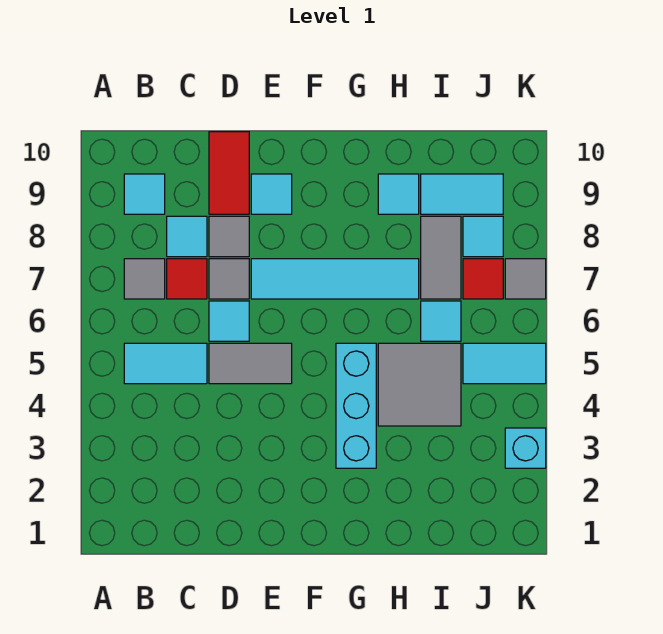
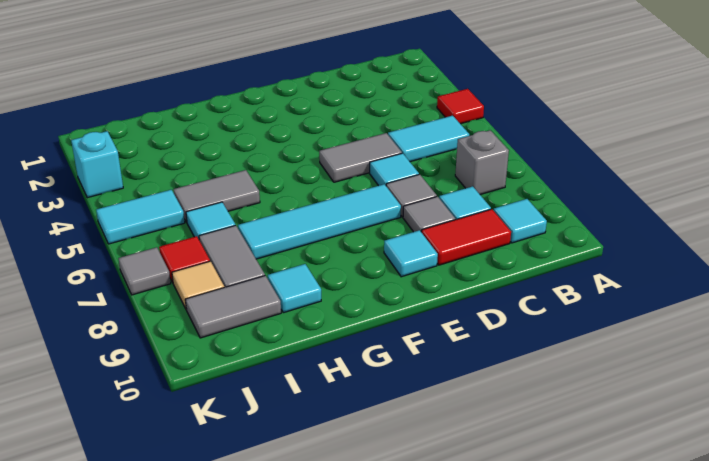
grey tile B7 level 1 -> grey brick B7 level 1
red tile C7 level 1 -> red tile A4 level 1
red tile D9:D10 level 1 -> red tile C9:D9 level 1
cyan brick G3:G5 level 1 -> none
grey tile H4:I5 level 1 -> grey tile H5:I5 level 1
cyan tile I9:J9 level 1 -> grey tile I9:J9 level 1
cyan tile J8 level 1 -> tan tile J8 level 1

